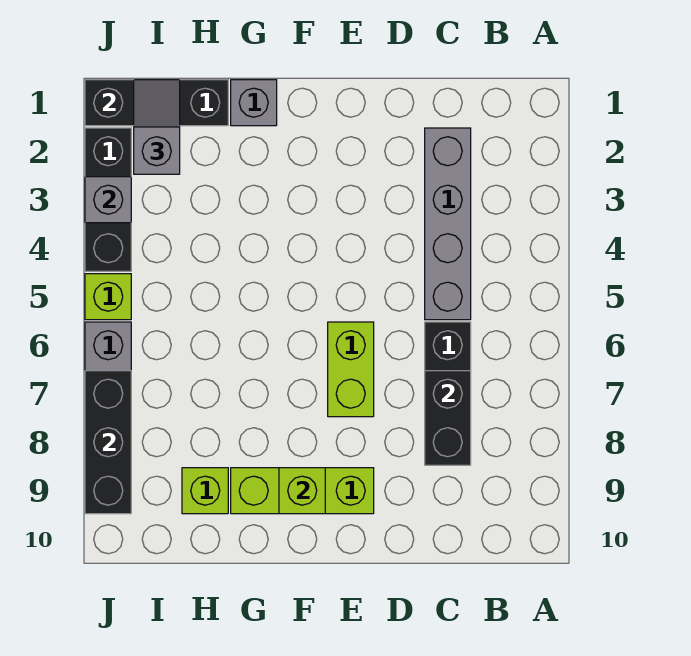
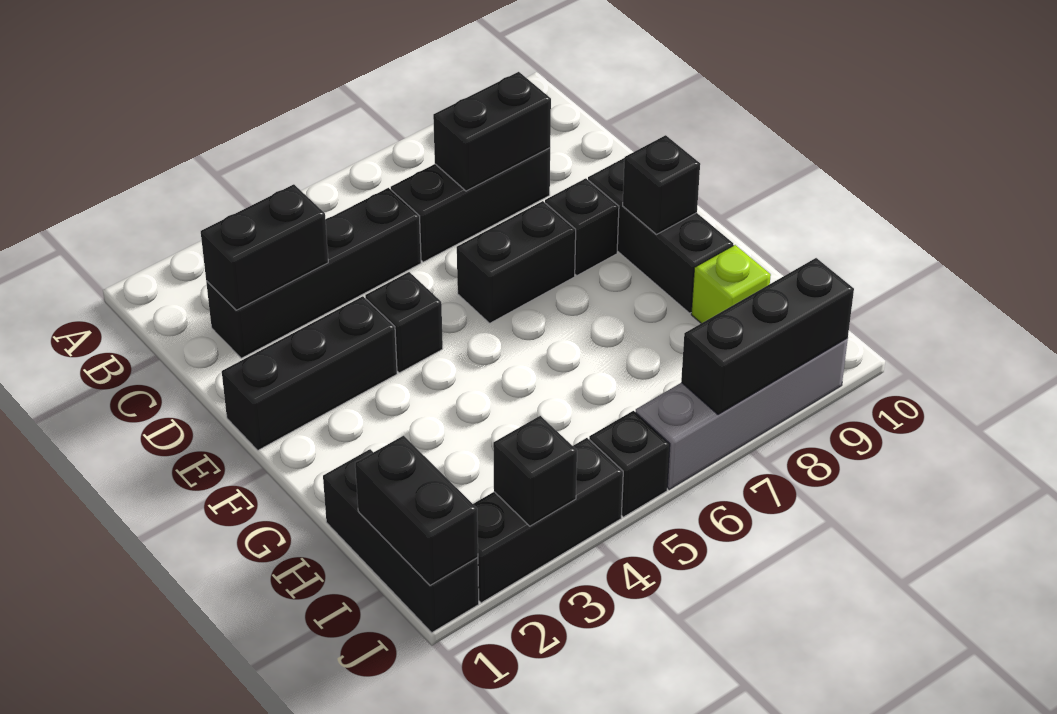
grey brick C2:C5 level 1 -> black brick C2:C5 level 1
none -> black brick C2:C3 level 2
none -> black brick E1:E3 level 1
none -> black brick E4 level 1
lime brick E6:E7 level 1 -> black brick E6:E7 level 1
none -> black brick E8 level 1
lime brick E9:G9 level 1 -> black brick E9:G9 level 1
lime brick F9 level 2 -> black brick F9 level 2
grey brick G1 level 1 -> none
grey slope I1:I2 level 3 top 2 -> none
grey brick J3 level 2 -> black brick J3 level 2
lime brick J5 level 1 -> black brick J5 level 1

